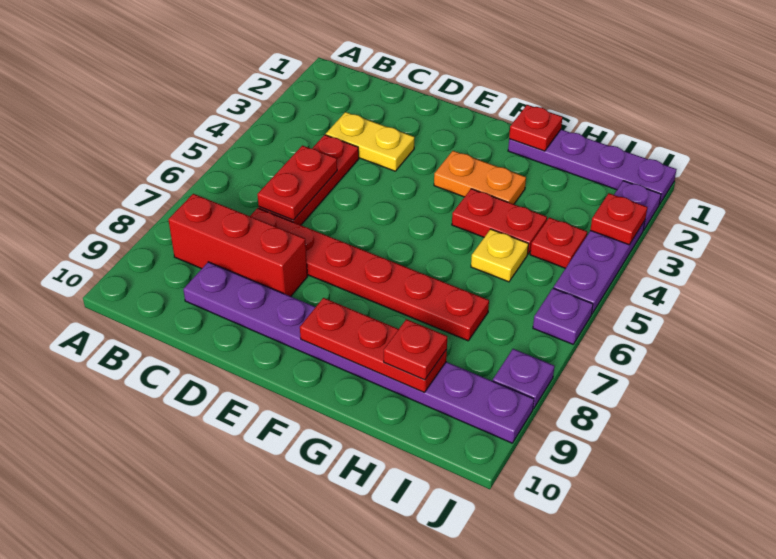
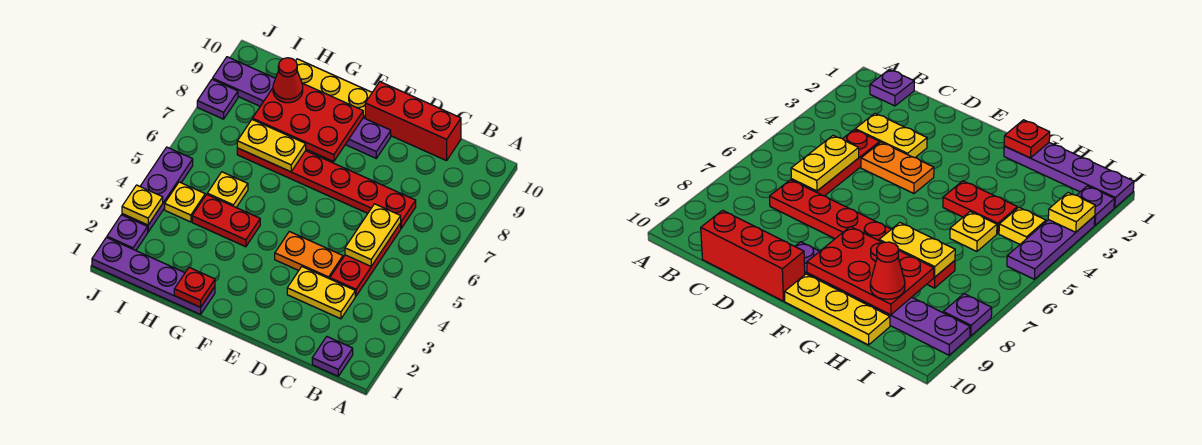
red brick B8:D8 level 1 -> red brick C10:E10 level 1
red plate C5:C6 level 2 -> yellow plate C5:C6 level 2
purple plate C9:J9 level 1 -> purple plate E9:J9 level 1
orange plate F3:G3 level 1 -> orange plate D4:E4 level 1
red plate F9:H9 level 2 -> red plate F8:H9 level 2
none -> yellow plate F10:H10 level 1
none -> yellow plate G7:H7 level 2
red plate H9 level 3 -> red cone H9 level 3
red plate I4 level 1 -> yellow plate I4 level 1
red plate J3 level 2 -> yellow plate J3 level 2
purple plate J6 level 1 -> purple plate B1 level 1

